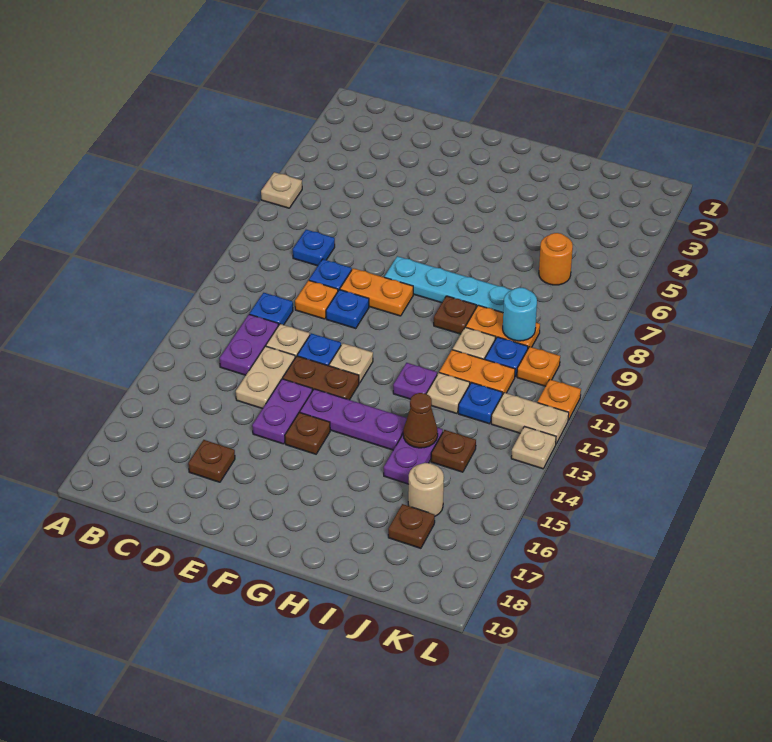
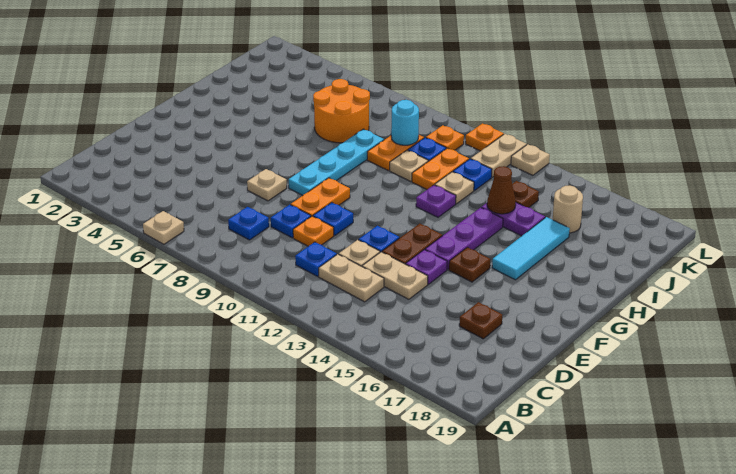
purple plate C12:C13 level 1 -> tan plate C12:C13 level 1
purple plate E14:E15 level 1 -> purple plate E14 level 1
tan plate F12 level 1 -> tan plate E7 level 1
none -> cyan tile G16:I16 level 1
brown plate H9 level 1 -> none
orange round brick J6 level 1 -> orange round brick I6:J7 level 1
brown plate J17 level 1 -> none

